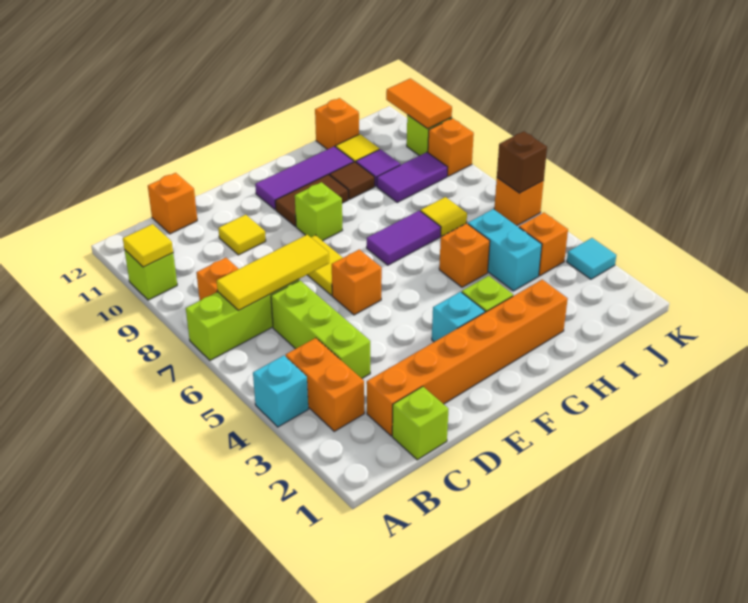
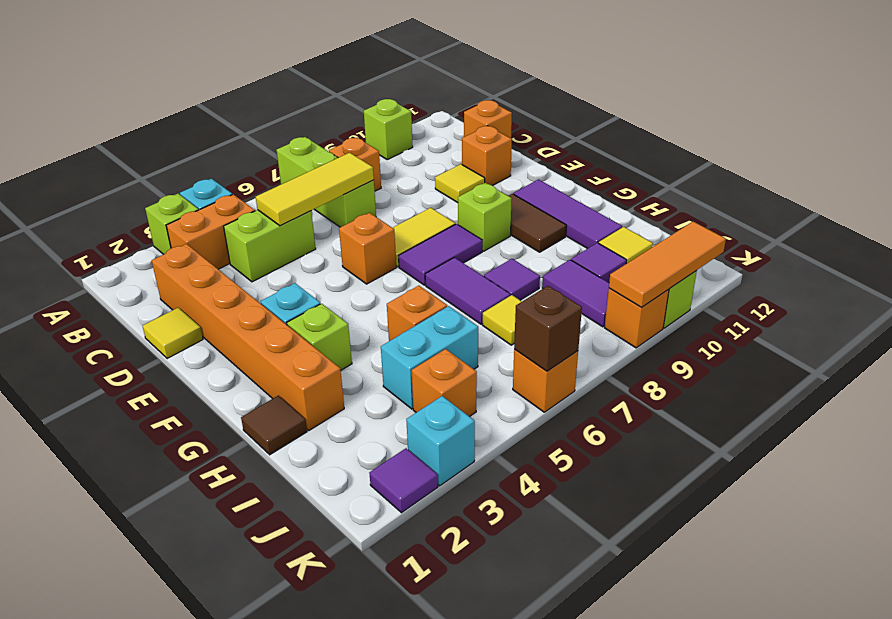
yellow tile A10 level 2 -> yellow tile D1 level 1
yellow tile B7:D7 level 2 -> yellow tile C5:C7 level 2
lime brick C1 level 1 -> lime brick A3 level 1
lime brick C4:C6 level 1 -> lime brick C4:C5 level 1
none -> purple tile F7:F8 level 1
none -> purple tile H8 level 1
brown tile H10 level 1 -> brown tile H1 level 1
orange brick I12 level 1 -> orange brick D11 level 1
none -> purple tile K2 level 1
cyan tile K3 level 1 -> cyan brick K3 level 1
orange tile K10:K11 level 2 -> orange tile K9:K11 level 2

